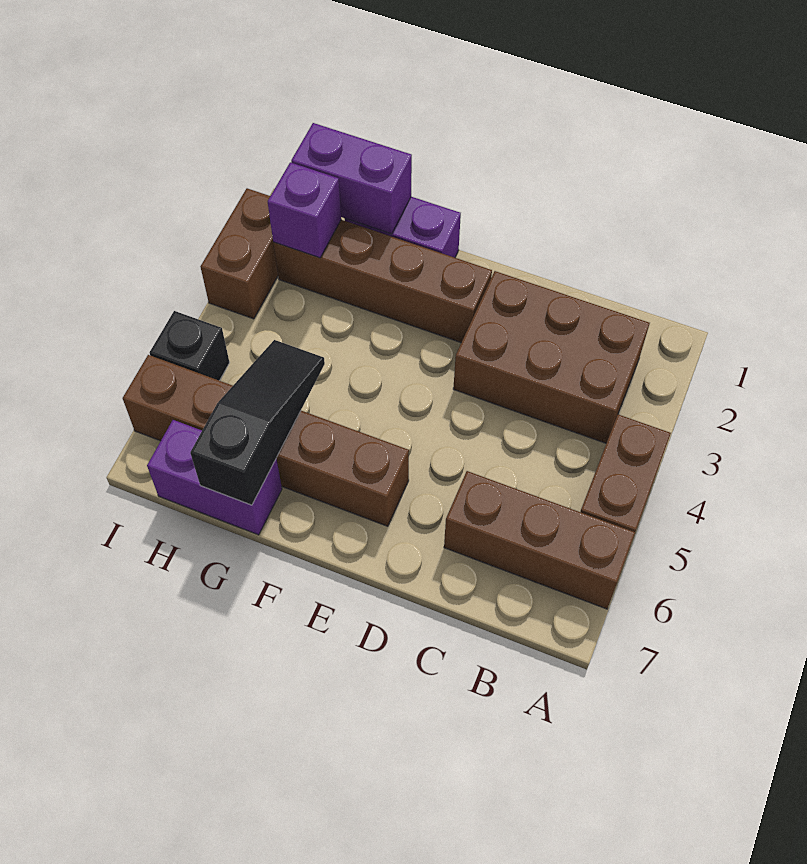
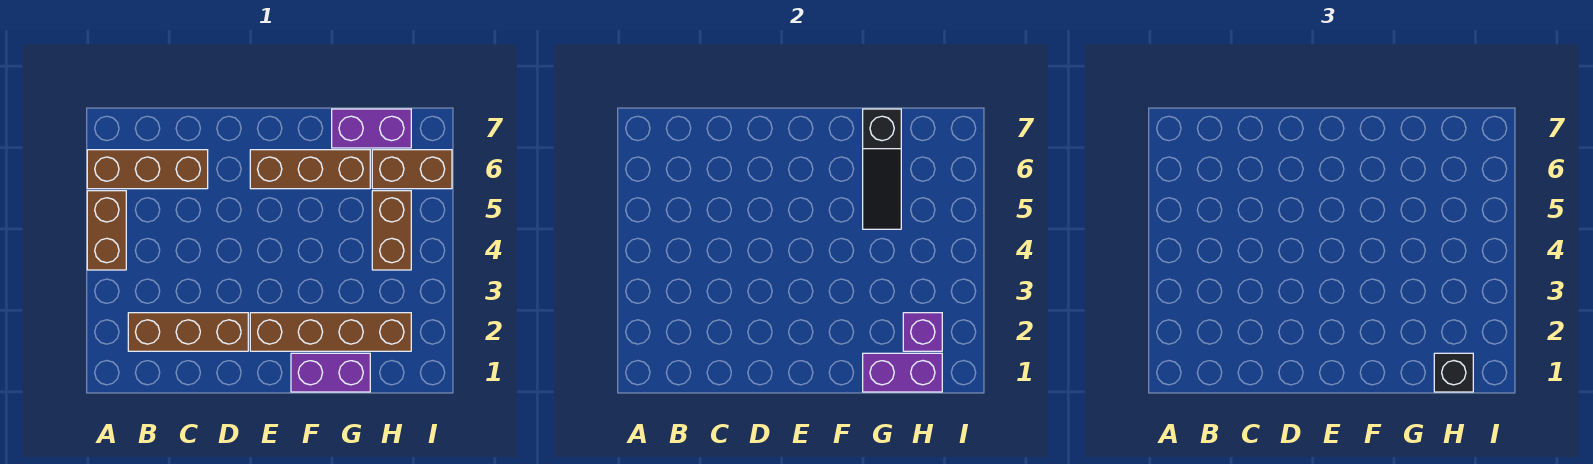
brown brick B2:D3 level 1 -> brown brick B2:D2 level 1
brown brick I2:I3 level 1 -> brown brick H4:H5 level 1
black brick I5 level 1 -> black brick H1 level 3

